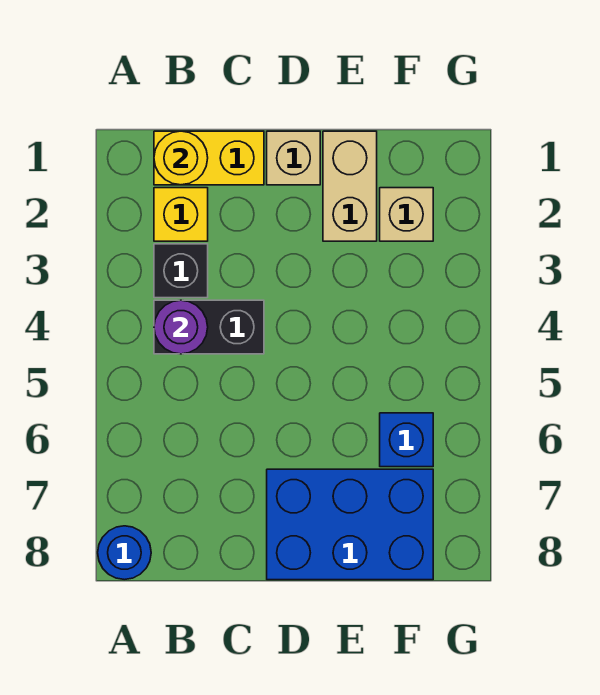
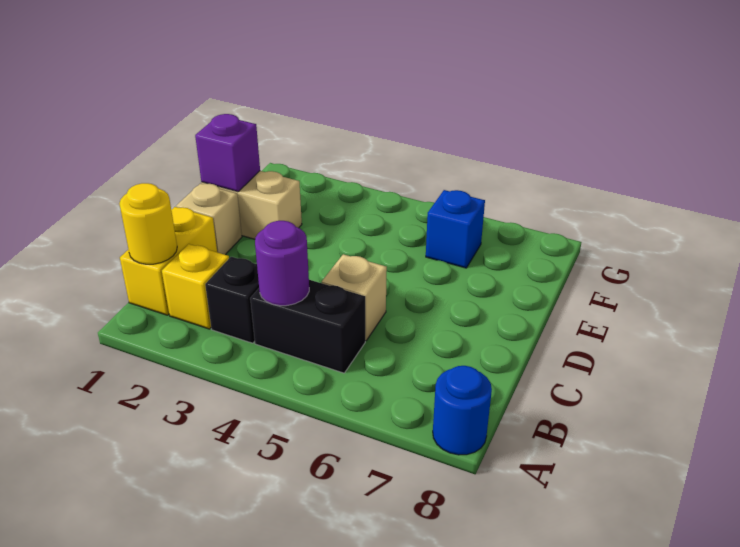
black brick B4:C4 level 1 -> black brick B4:B5 level 1
blue brick D7:F8 level 1 -> none
none -> purple brick E1 level 2
tan brick F2 level 1 -> tan brick C5 level 1

